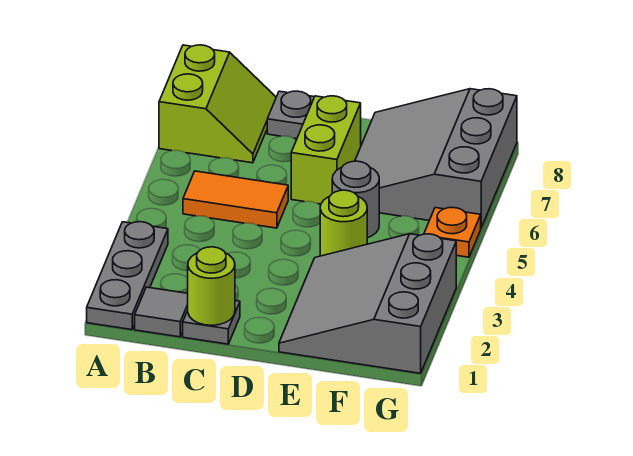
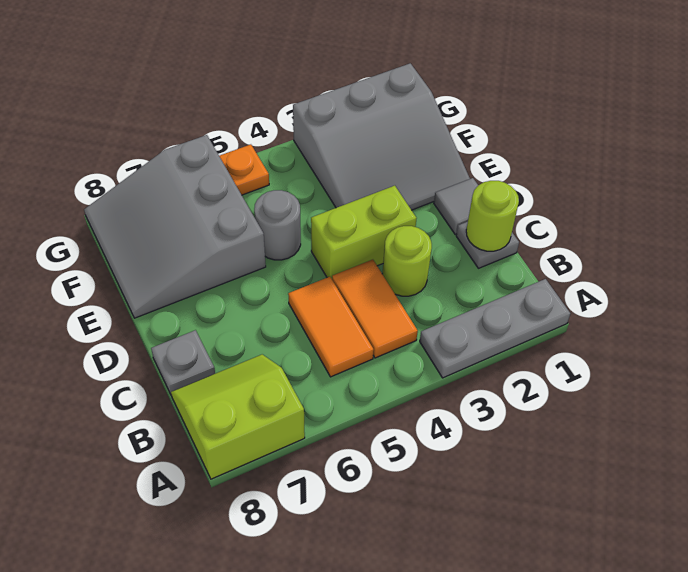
grey tile B1 level 1 -> grey tile D1 level 1
none -> orange tile B4:C4 level 1
lime brick D6:D7 level 1 -> lime brick D3:D4 level 1
lime round brick E4 level 1 -> lime round brick C3 level 1
grey slope E6:G8 level 1 top G -> grey slope E6:G8 level 1 top 6

